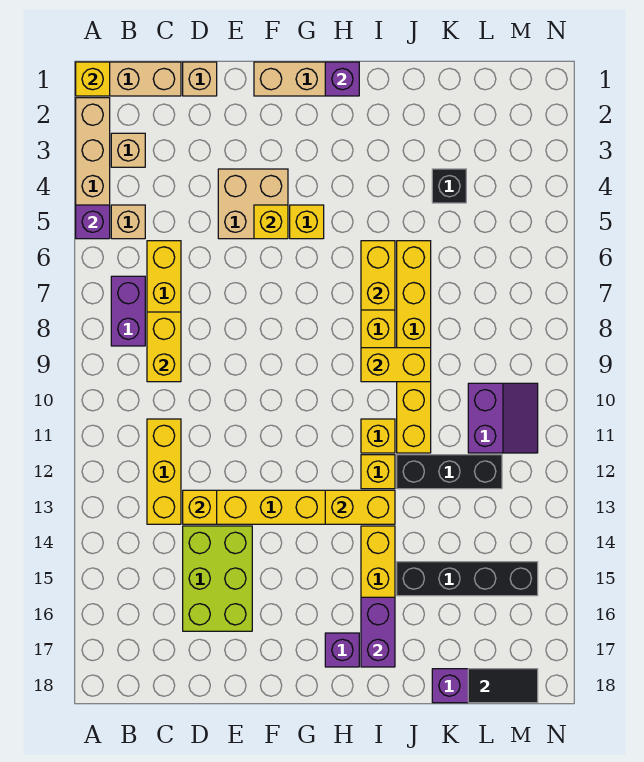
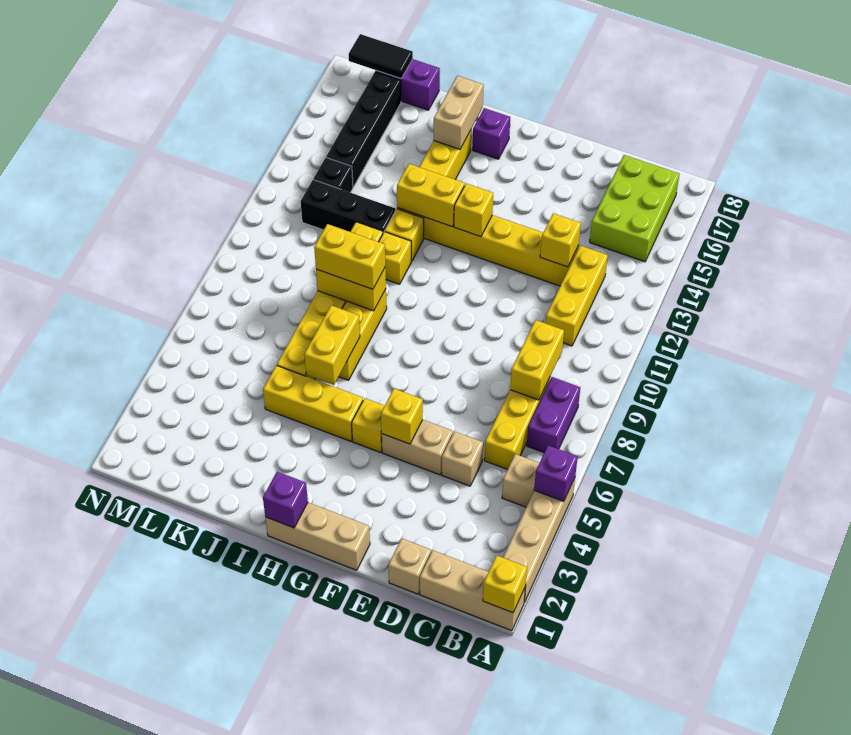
tan brick B3 level 1 -> tan brick D5 level 1
lime brick D14:E16 level 1 -> lime brick B15:C17 level 1
tan brick E4:F5 level 1 -> tan brick E5:F5 level 1
none -> yellow brick G13 level 2
none -> yellow brick H5:J5 level 1
none -> yellow brick I9:J9 level 3
purple brick I16:I17 level 2 -> tan brick I16:I17 level 2
black brick J15:M15 level 1 -> black brick L14:L17 level 1
black brick K4 level 1 -> black brick L13 level 1
purple slope L10:M11 level 1 top L -> none

